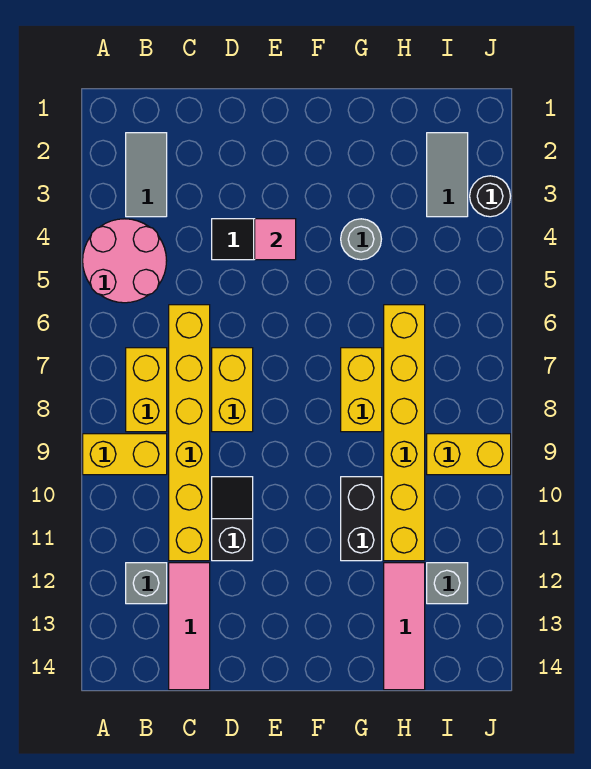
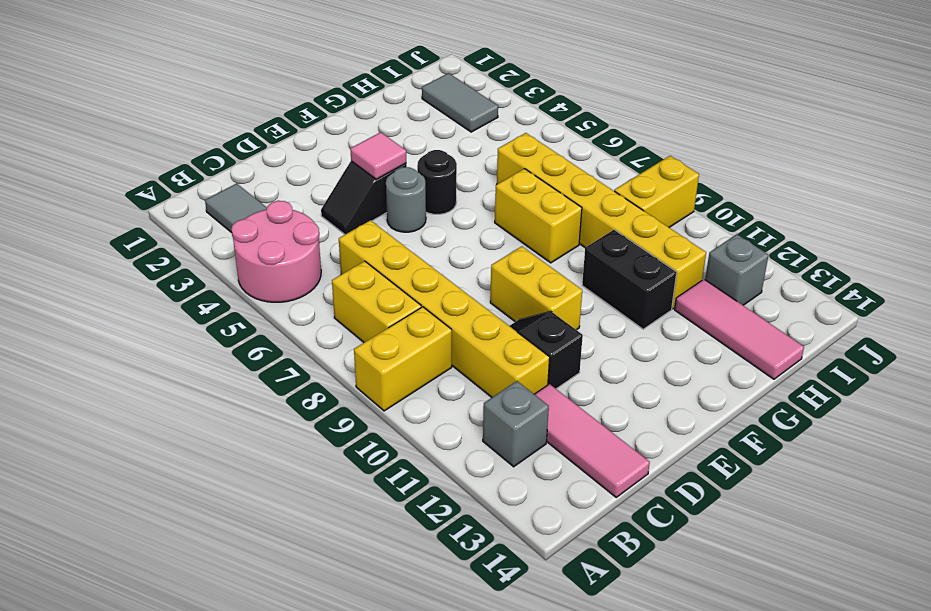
yellow brick D7:D8 level 1 -> yellow brick E9:E10 level 1
grey round brick G4 level 1 -> grey round brick E5 level 1
black round brick J3 level 1 -> black round brick F5 level 1

